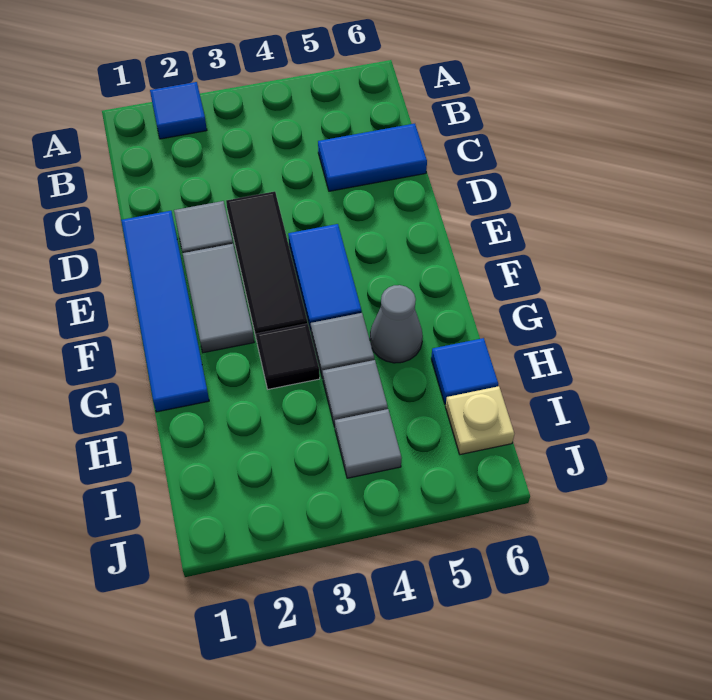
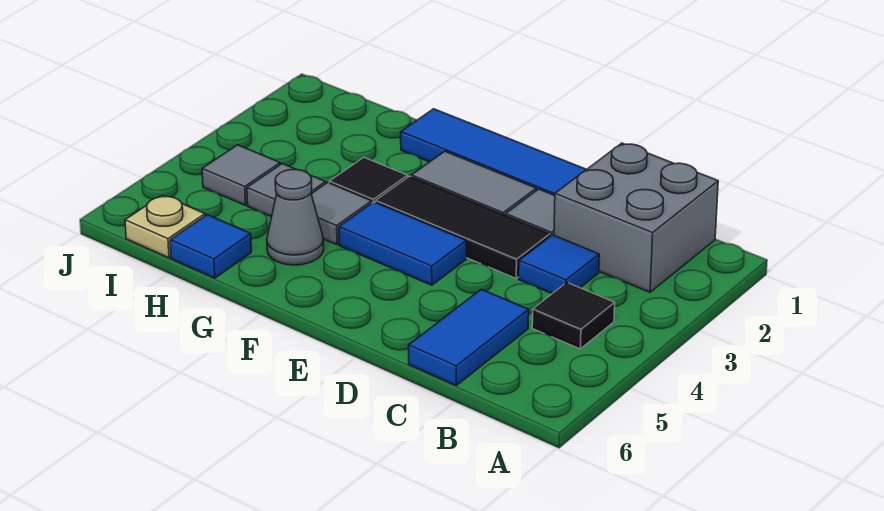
blue tile A2 level 1 -> blue tile C3 level 1
none -> grey brick B1:C2 level 1
none -> black tile B4 level 1

